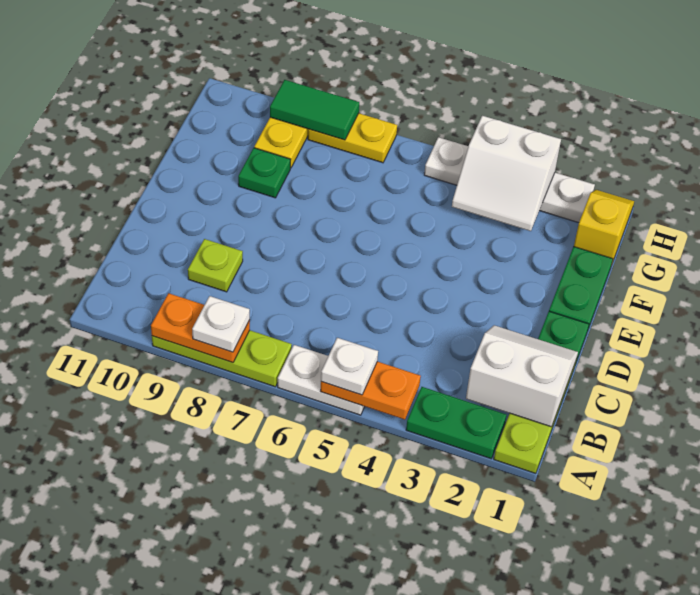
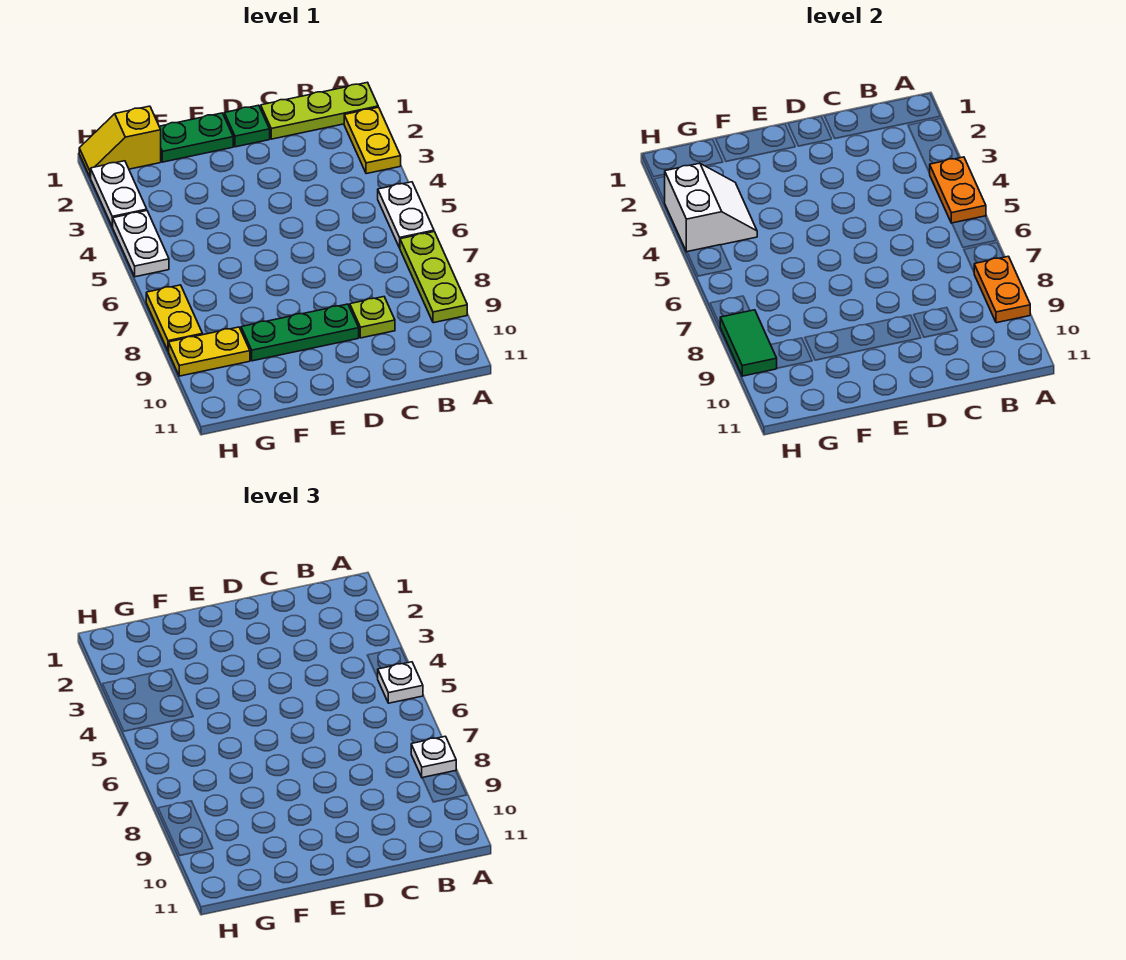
green plate A2:A3 level 1 -> yellow plate A2:A3 level 1
white slope B1:C2 level 2 top B -> none
green plate F9 level 1 -> green plate D9:F9 level 1

